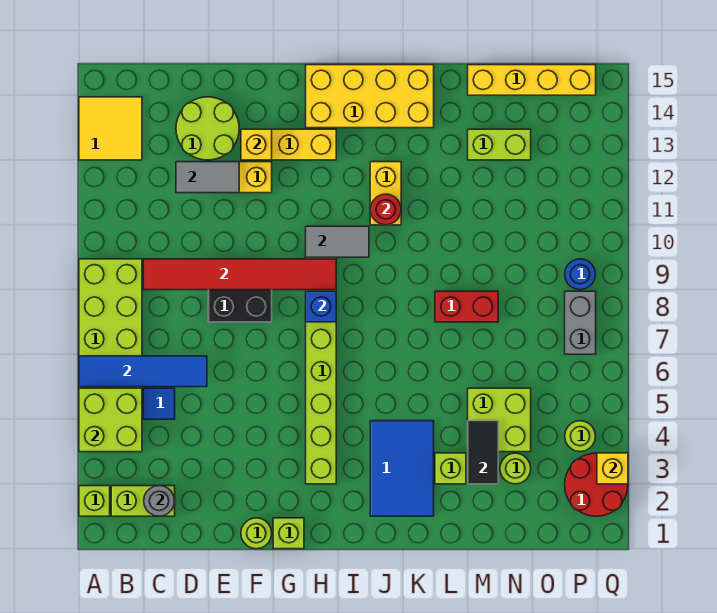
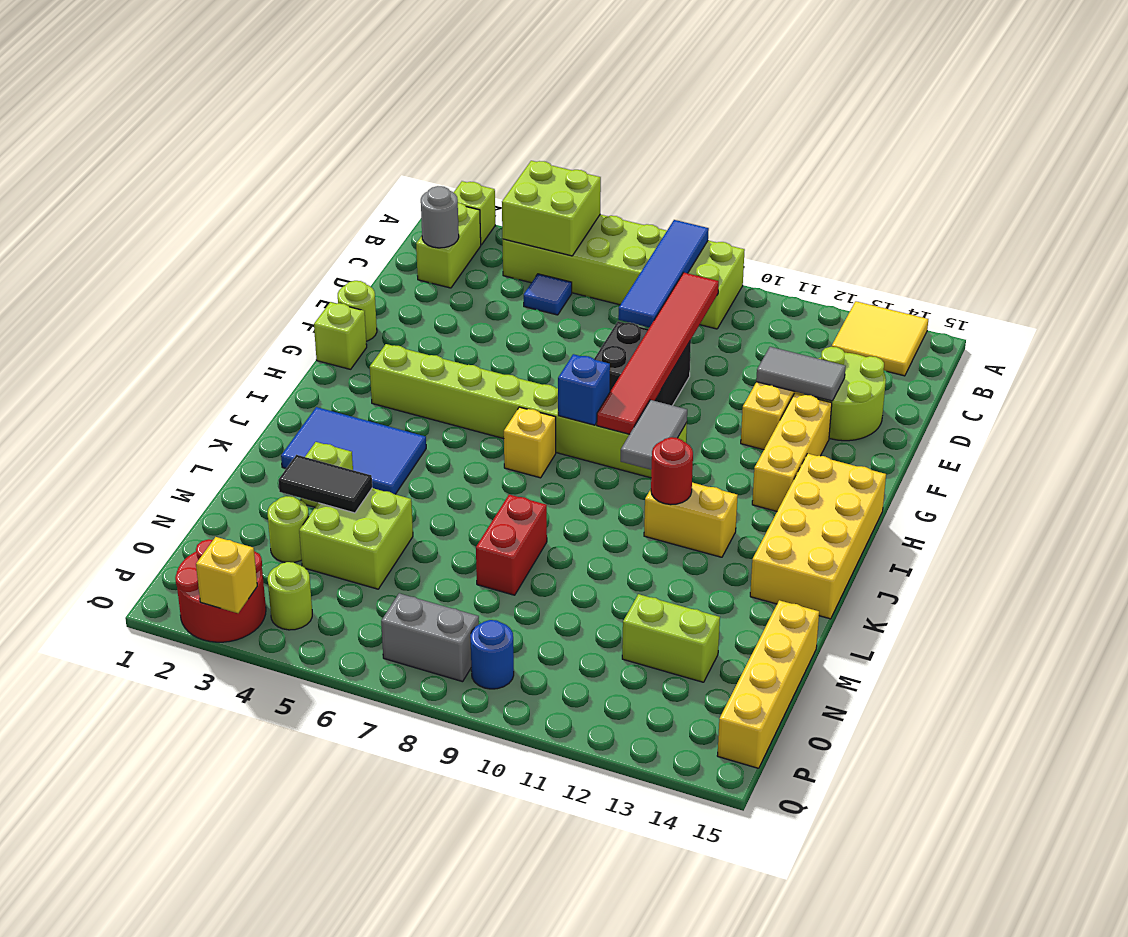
blue tile A6:D6 level 2 -> blue tile A8:D8 level 2
grey tile D12:E12 level 2 -> grey tile E12:E13 level 2
yellow brick F13 level 2 -> yellow brick I7 level 1
lime brick M13:N13 level 1 -> lime brick N12:N13 level 1

